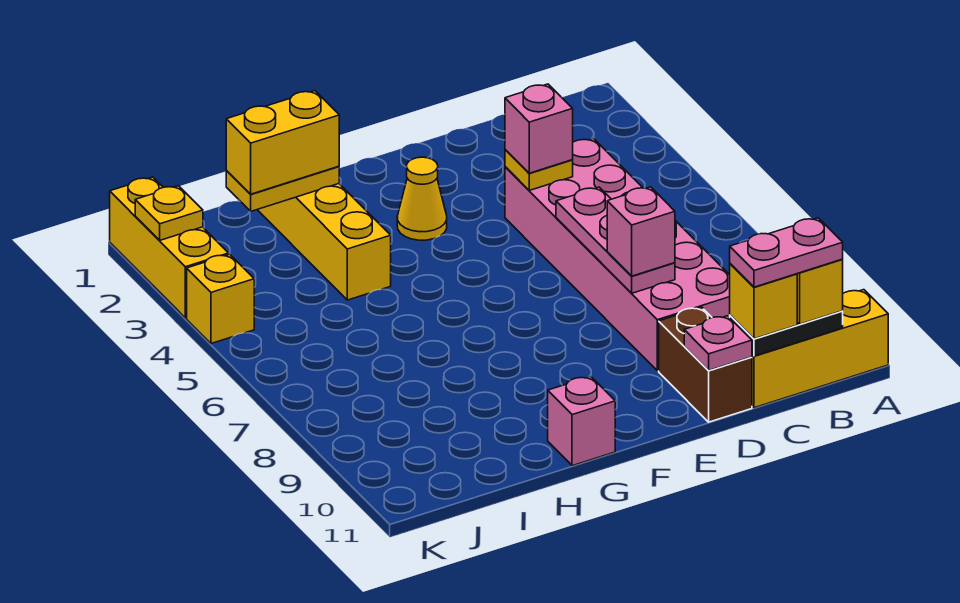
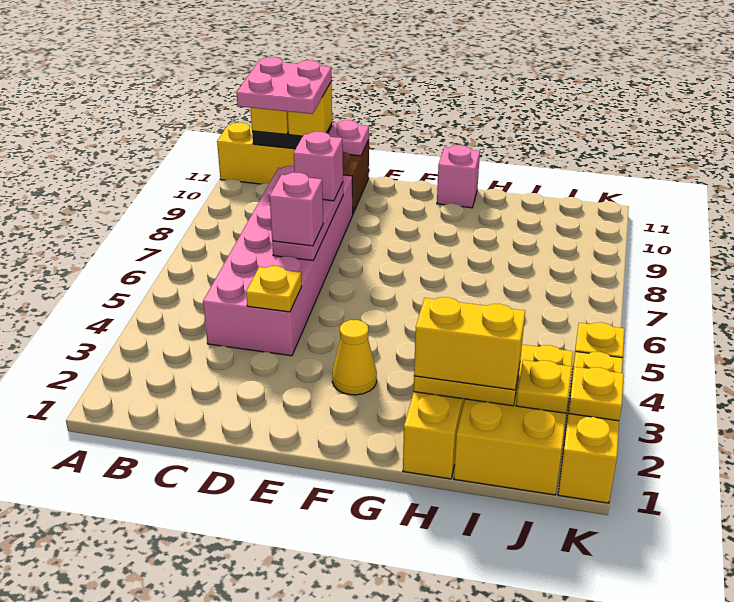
pink plate B11:C11 level 4 -> pink plate B10:C11 level 4
pink brick D4 level 3 -> pink brick D6 level 3
none -> yellow brick I1:J3 level 1
none -> yellow plate J2 level 2

